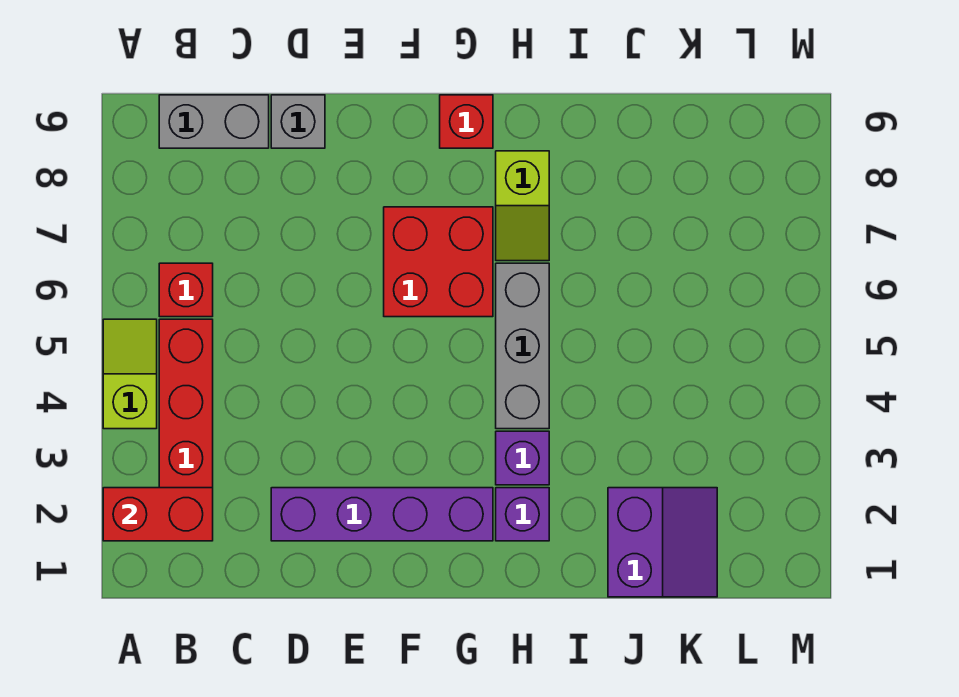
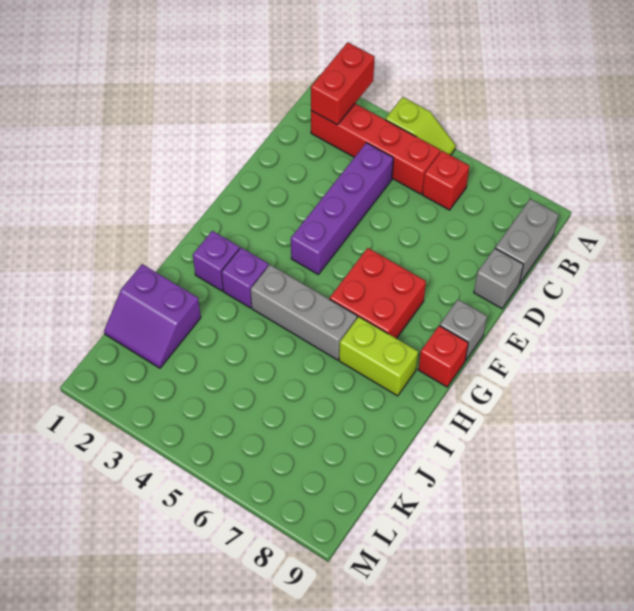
purple brick D2:G2 level 1 -> purple brick C4:F4 level 1
none -> grey brick F9 level 1
lime slope H7:H8 level 1 top 8 -> lime brick H7:H8 level 1

